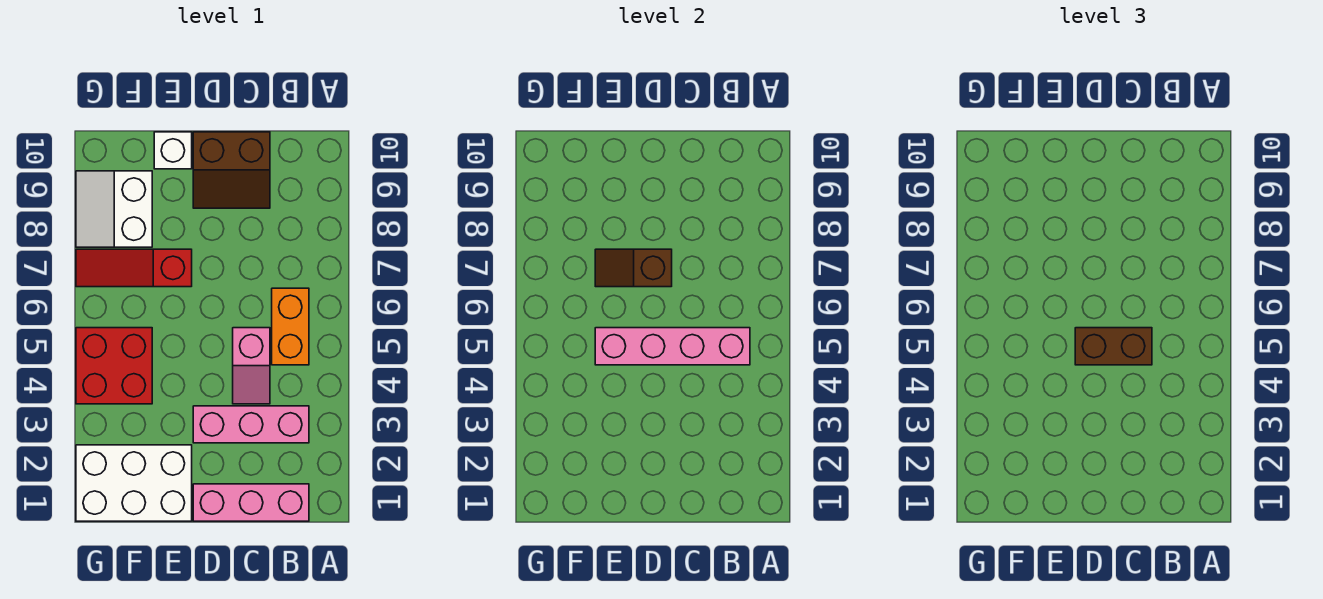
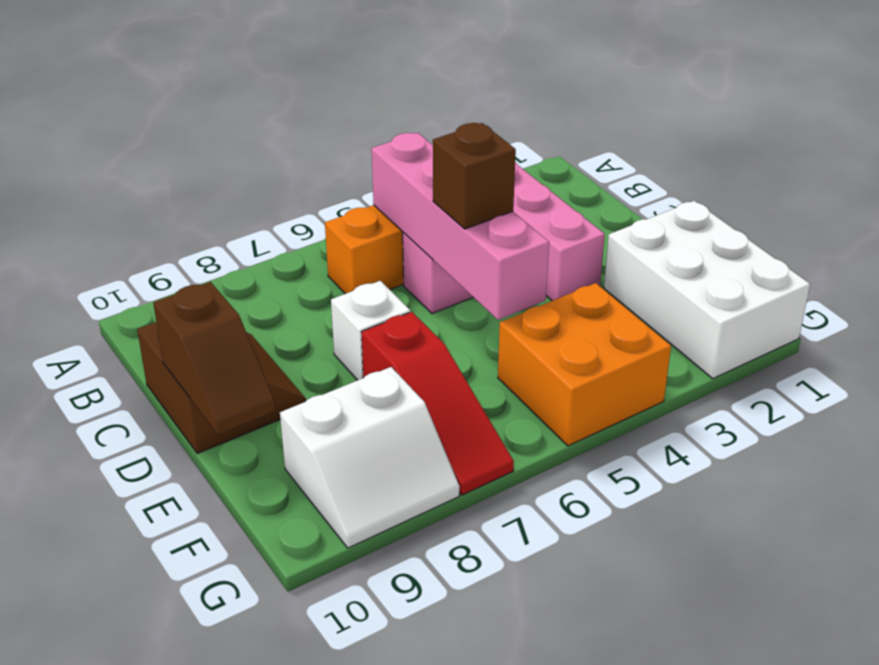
pink brick B1:D1 level 1 -> none
brown brick C5:D5 level 3 -> brown brick D5 level 3
brown slope D7:E7 level 2 top D -> brown slope D10:E10 level 2 top D
white brick E10 level 1 -> white brick D7 level 1
red brick F4:G5 level 1 -> orange brick F4:G5 level 1

